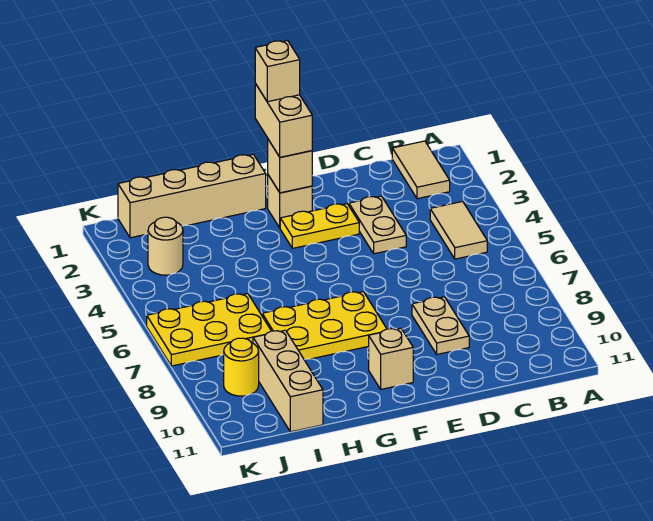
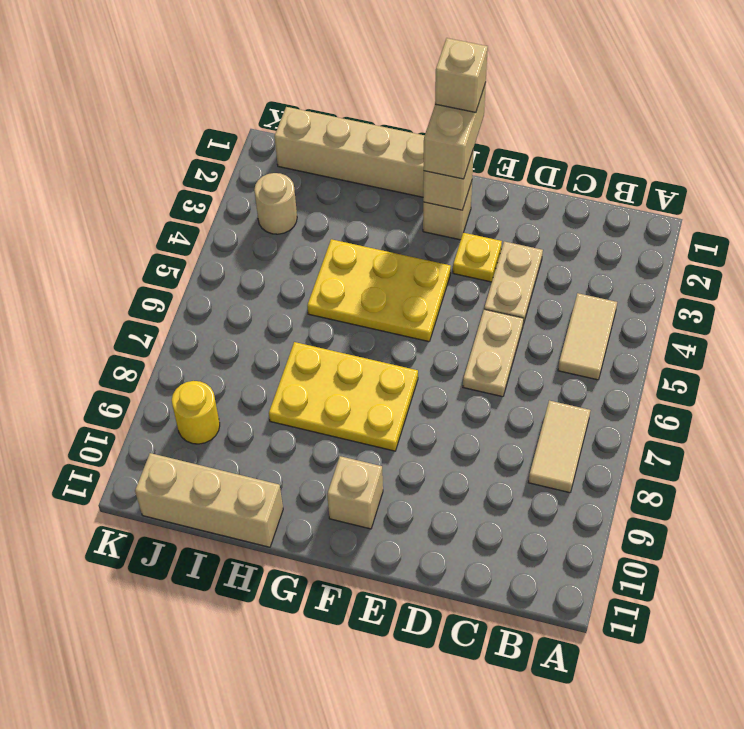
tan tile B1:B2 level 1 -> tan tile B7:B8 level 1
tan plate D8:D9 level 1 -> tan plate D5:D6 level 1
yellow plate E3:F3 level 1 -> yellow plate E3 level 1
yellow plate I6:K7 level 1 -> yellow plate F4:H5 level 1
tan brick I9:I11 level 1 -> tan brick H11:J11 level 1

